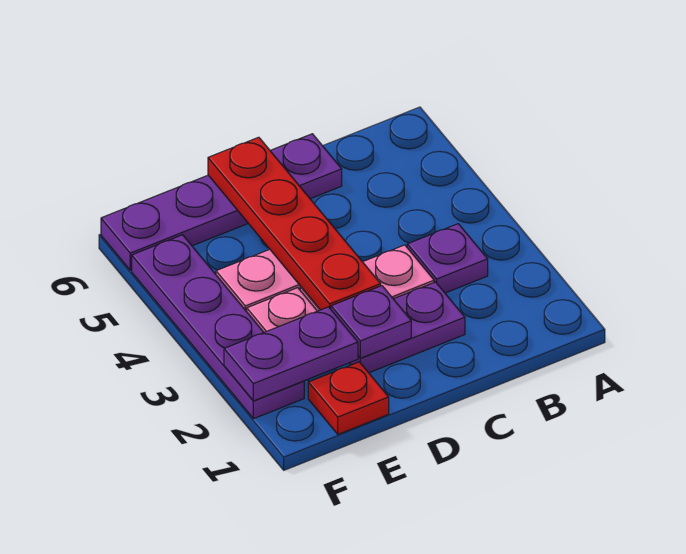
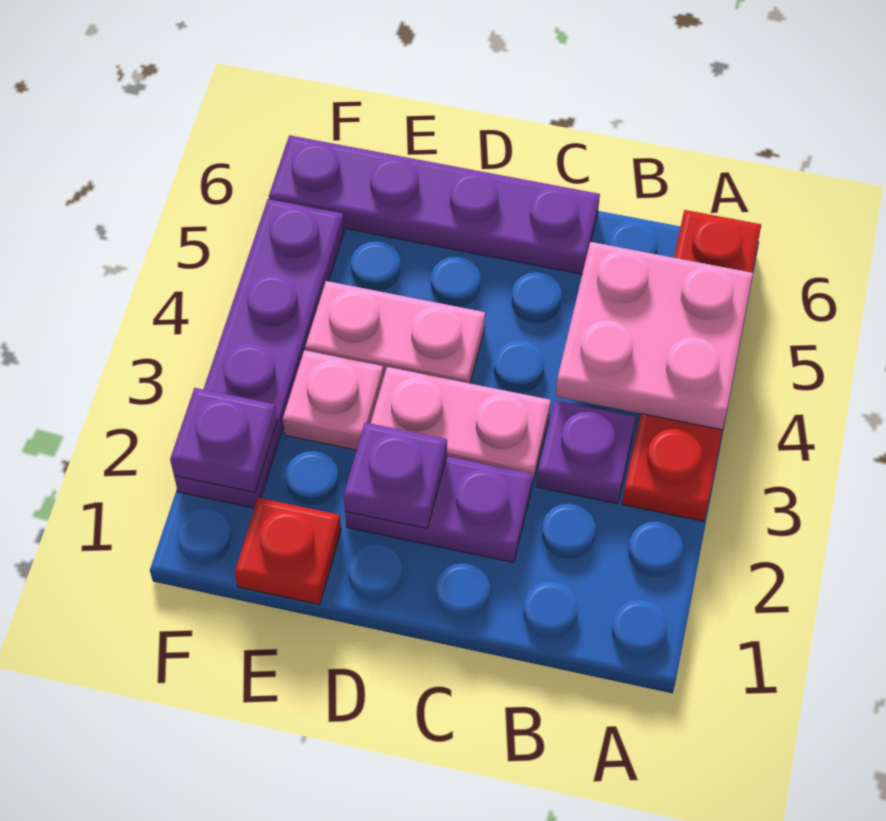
none -> pink plate A4:B5 level 2
red plate D3:D6 level 2 -> red plate A3:A6 level 1
purple plate E2:F2 level 2 -> purple plate F2 level 2

